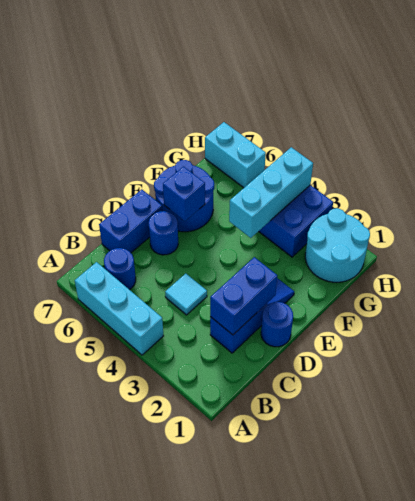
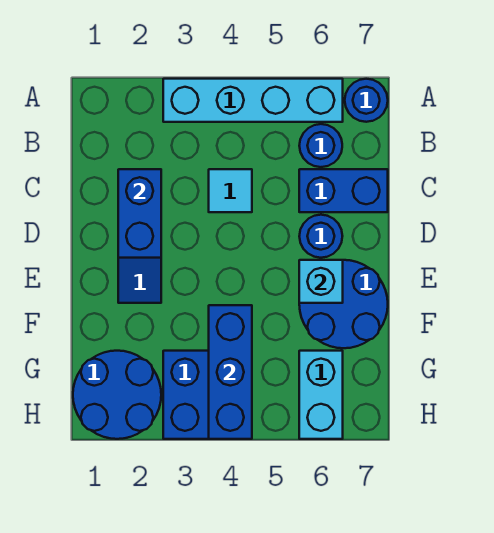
cyan brick A4:A6 level 1 -> cyan brick A3:A6 level 1
blue brick C7:D7 level 1 -> blue brick C6:C7 level 1
blue round brick D1 level 1 -> blue round brick A7 level 1
blue brick E6 level 2 -> cyan brick E6 level 2
cyan brick F4:H4 level 2 -> blue brick F4:H4 level 2
cyan round brick G1:H2 level 1 -> blue round brick G1:H2 level 1
cyan brick H6:H7 level 1 -> cyan brick G6:H6 level 1

